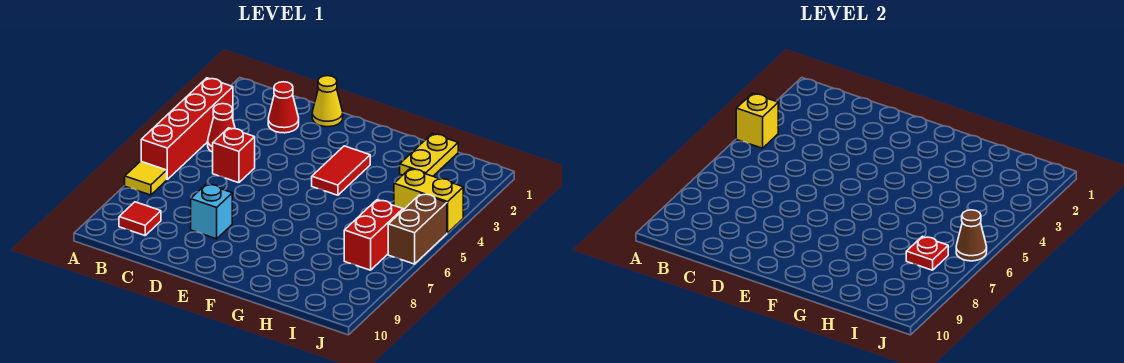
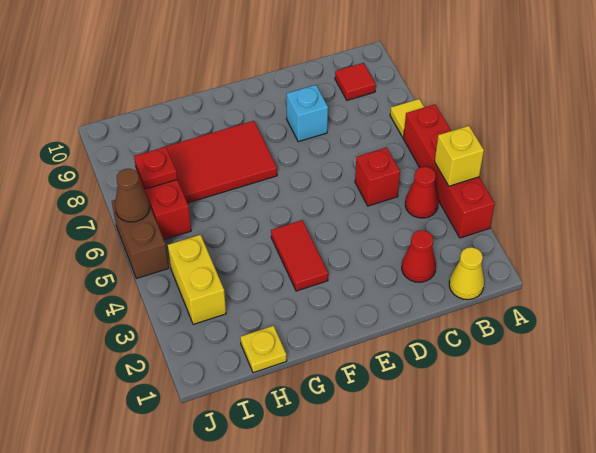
yellow cone D1 level 1 -> yellow cone B1 level 1
none -> red tile F7:H8 level 1
yellow plate H1:H2 level 1 -> yellow plate H1 level 1
yellow brick I4:J4 level 1 -> yellow brick I3:I4 level 1

